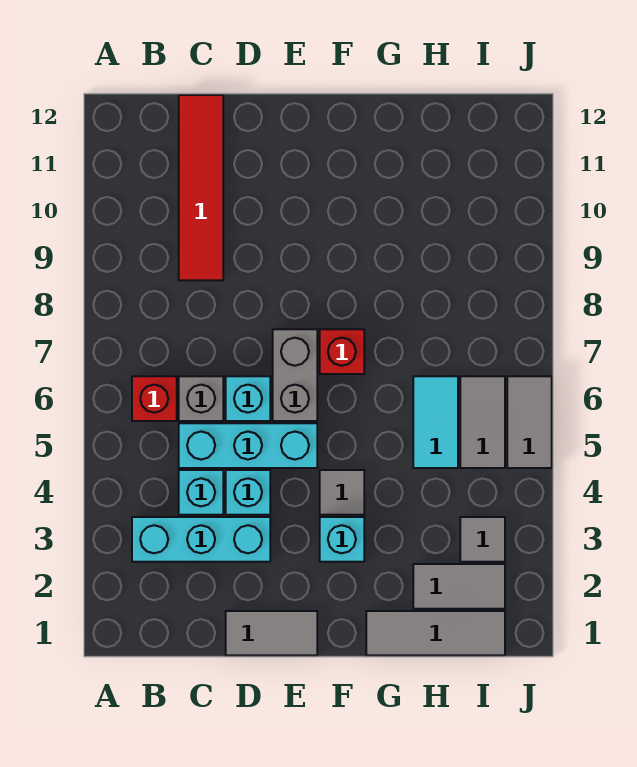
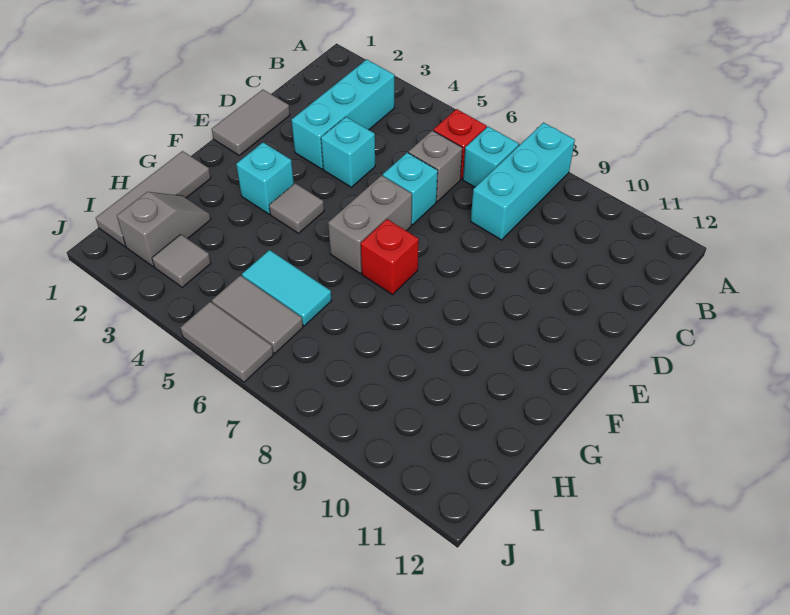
cyan brick C4 level 1 -> cyan brick B7 level 1
cyan brick C5:E5 level 1 -> cyan brick A8:C8 level 1
red tile C9:C12 level 1 -> none
grey brick E6:E7 level 1 -> grey brick E6:F6 level 1
grey tile H2:I2 level 1 -> grey slope H2:I2 level 1 top I

